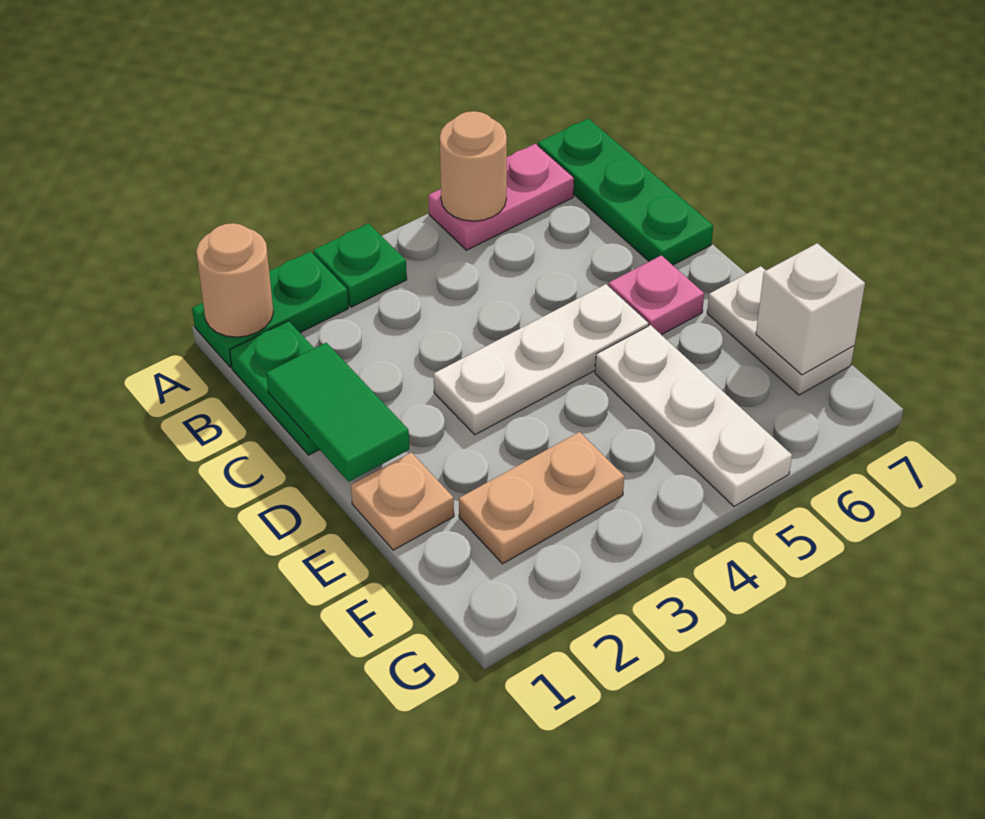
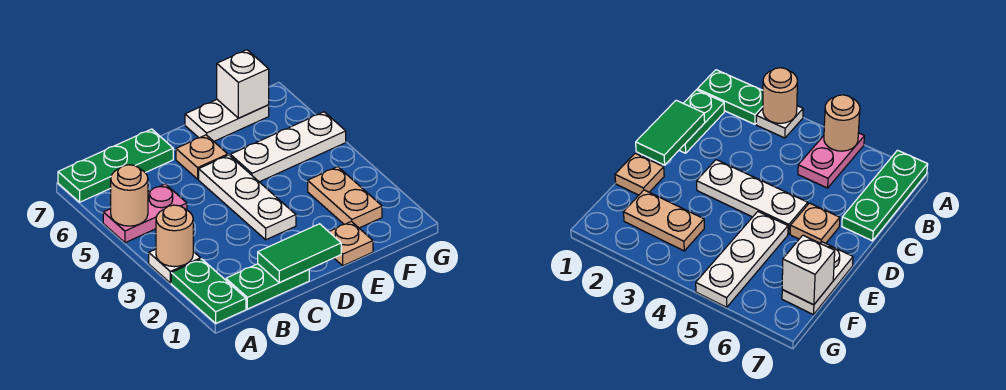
tan round brick A1 level 2 -> tan round brick A3 level 2
green plate A3 level 1 -> white plate A3 level 1
pink plate A5:A6 level 1 -> pink plate A5:B5 level 1
pink plate D6 level 1 -> tan plate D6 level 1

